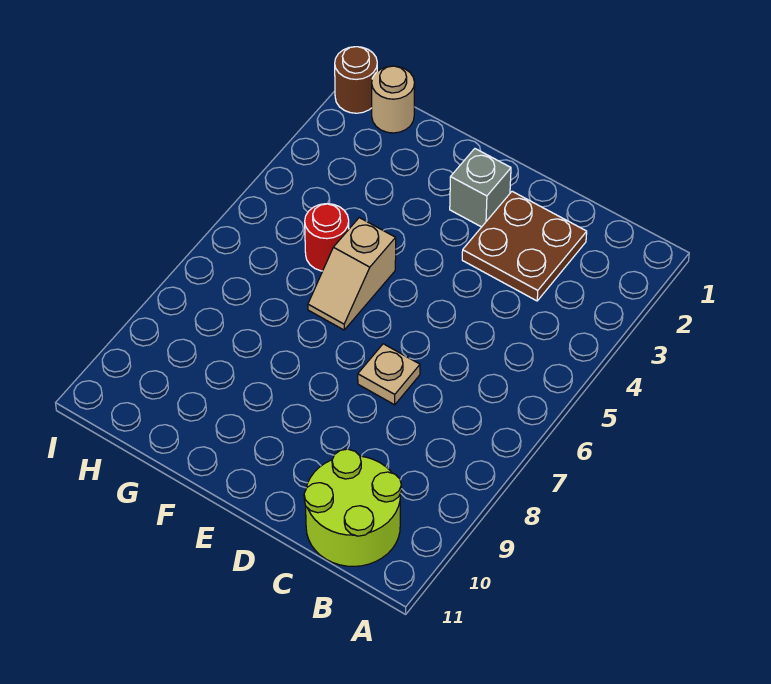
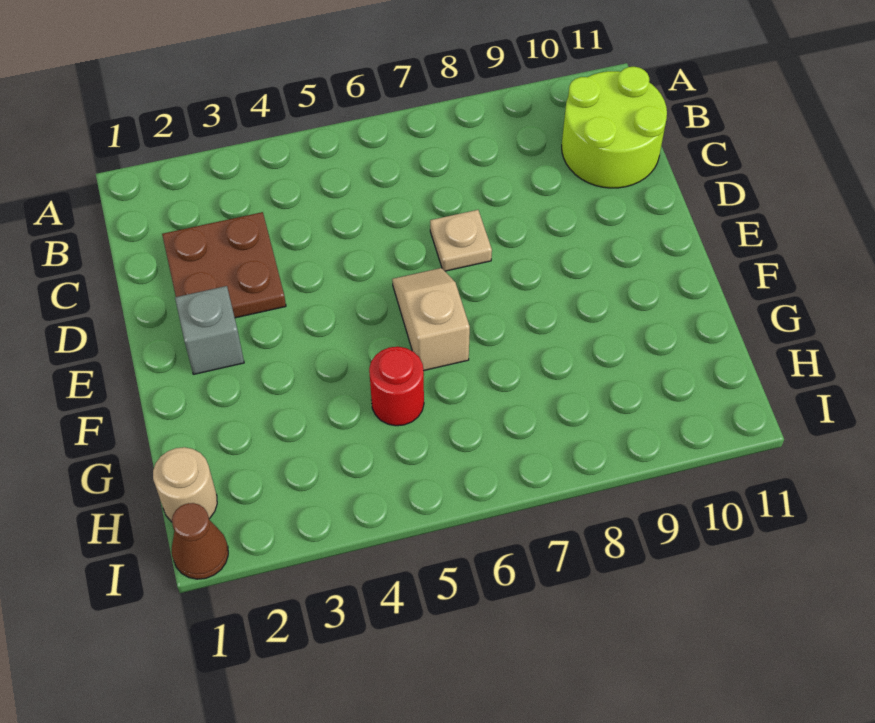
tan slope F5:F6 level 1 top 5 -> tan slope E6:F6 level 1 top F
brown round brick I1 level 1 -> brown cone I1 level 1

